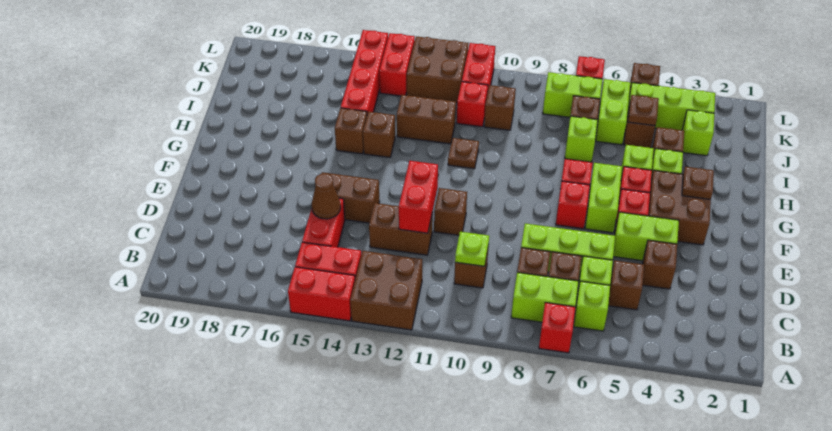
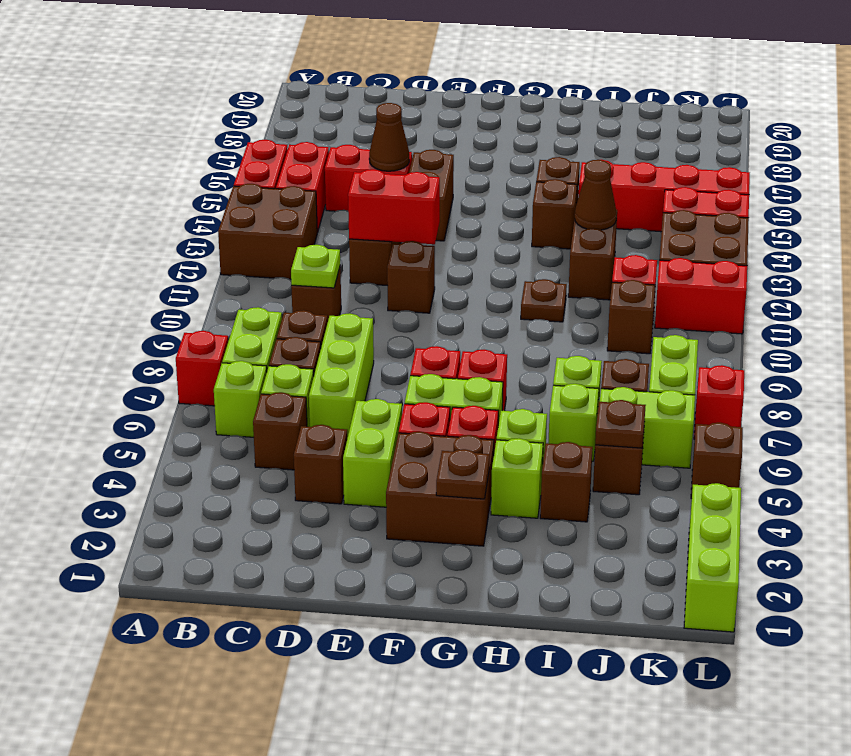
none -> brown cone I13 level 2
lime brick J3 level 1 -> lime brick I6 level 1
lime brick K3:K5 level 1 -> lime brick L1:L3 level 1

